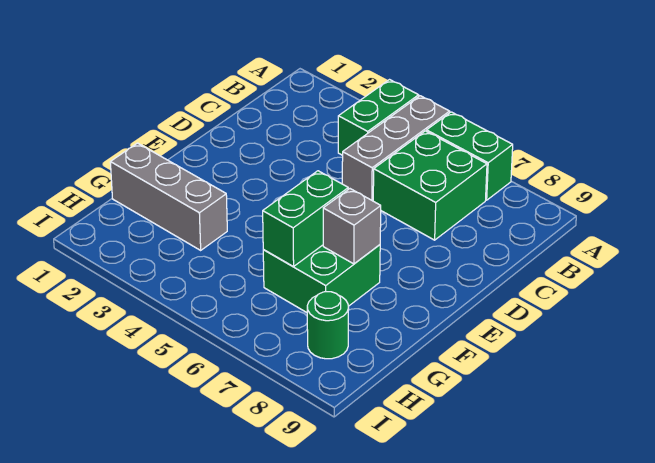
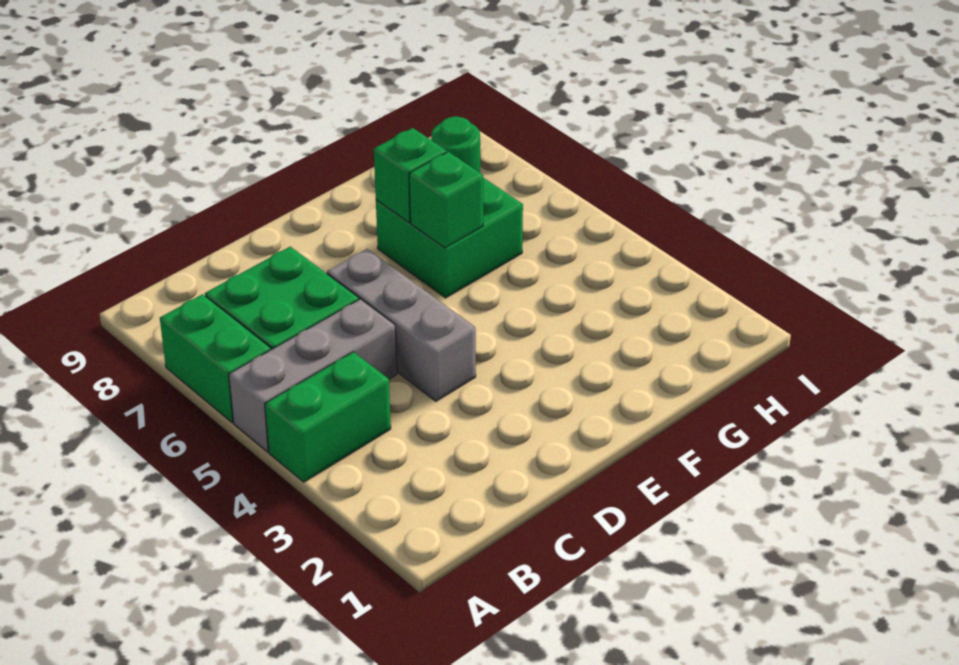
green brick F6:G6 level 2 -> green brick F6 level 2
grey brick F7 level 2 -> green brick F7 level 2
grey brick G1:G3 level 1 -> grey brick D4:D6 level 1

